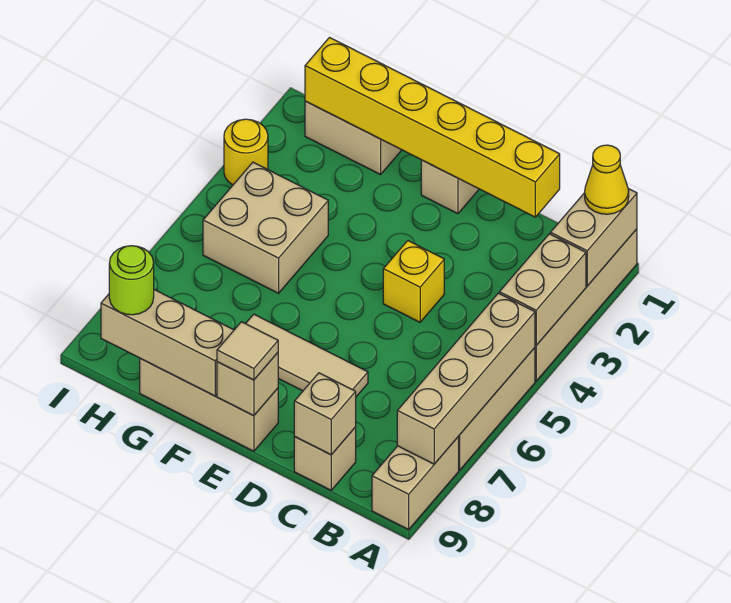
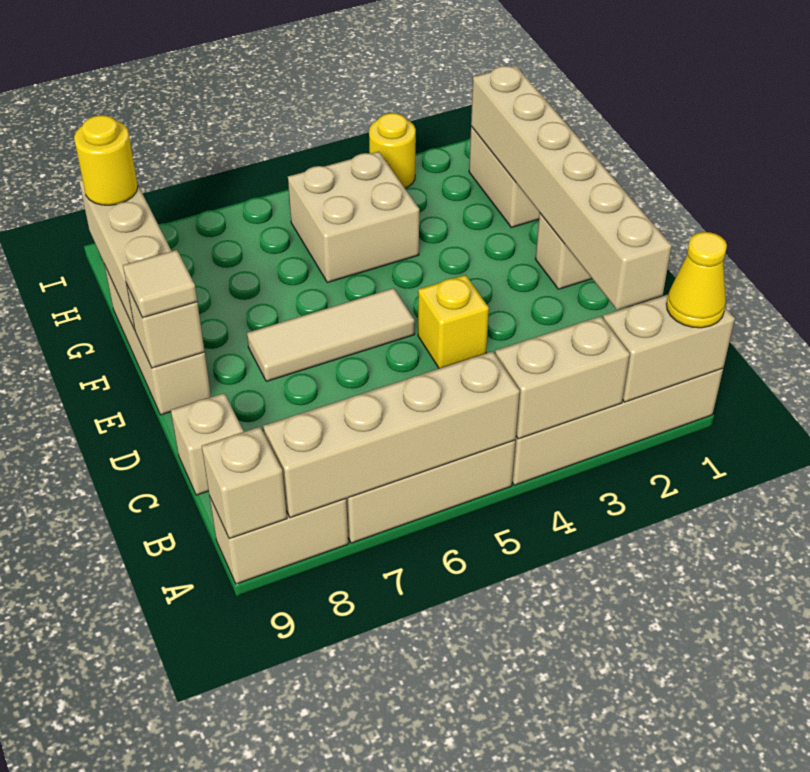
yellow brick C1:H1 level 2 -> tan brick C1:H1 level 2
tan brick C9 level 2 -> tan brick A9 level 2
tan tile D7:F7 level 1 -> tan tile E5:E7 level 1
lime round brick H9 level 3 -> yellow round brick H9 level 3

